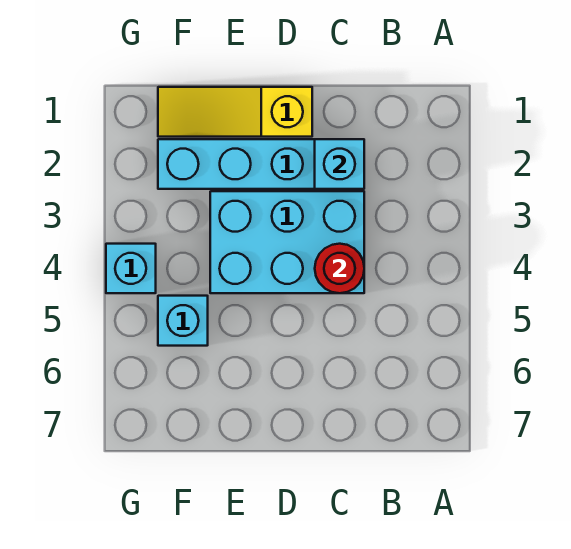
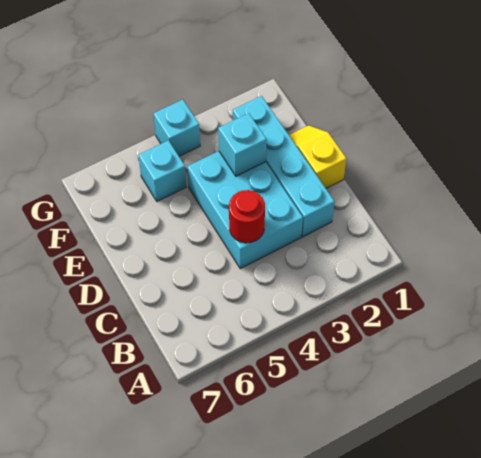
cyan brick C2 level 2 -> cyan brick E3 level 2
yellow slope D1:F1 level 1 top D -> yellow slope D1:E1 level 1 top D

